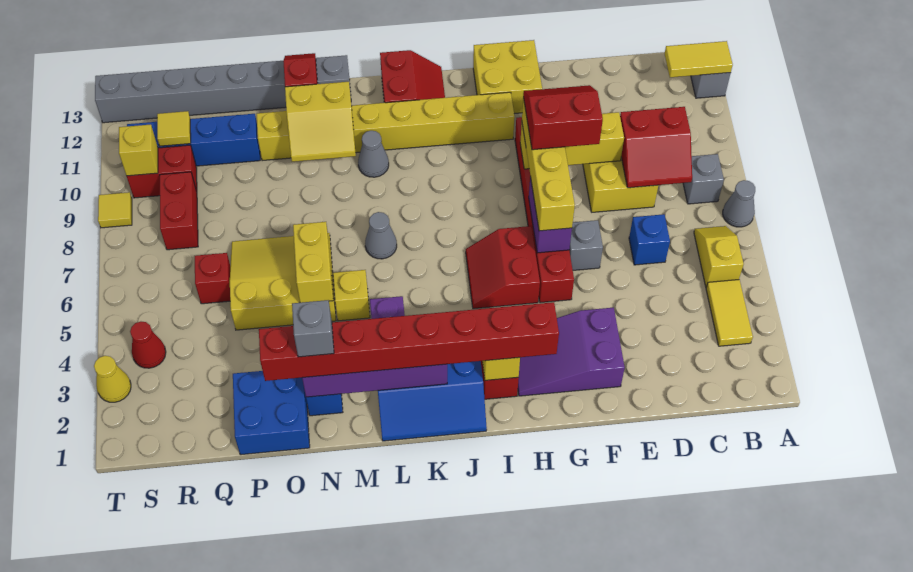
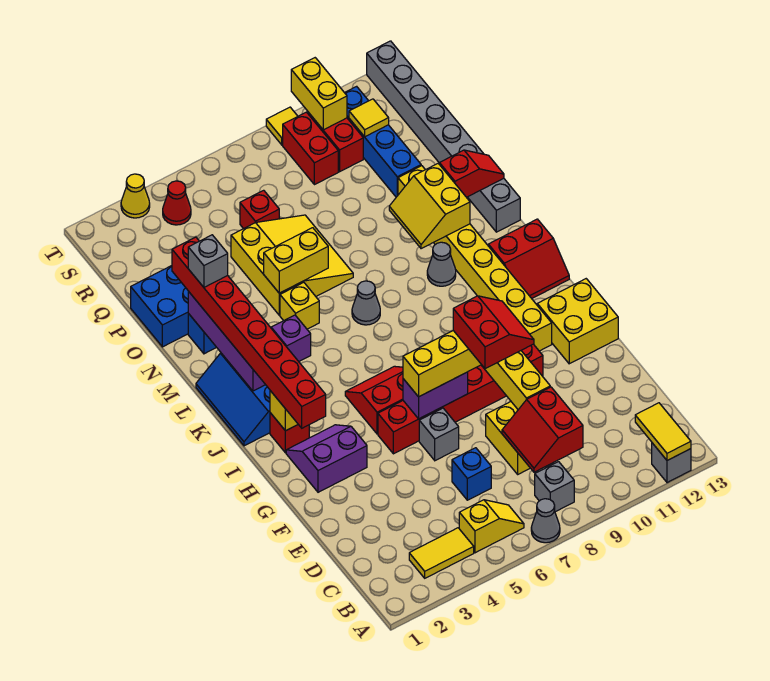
purple slope F2:H3 level 1 top F -> purple slope G2:H3 level 1 top G
red brick R8:R9 level 1 -> red brick R9:S9 level 1
yellow brick S10 level 2 -> yellow brick S10:T10 level 2

